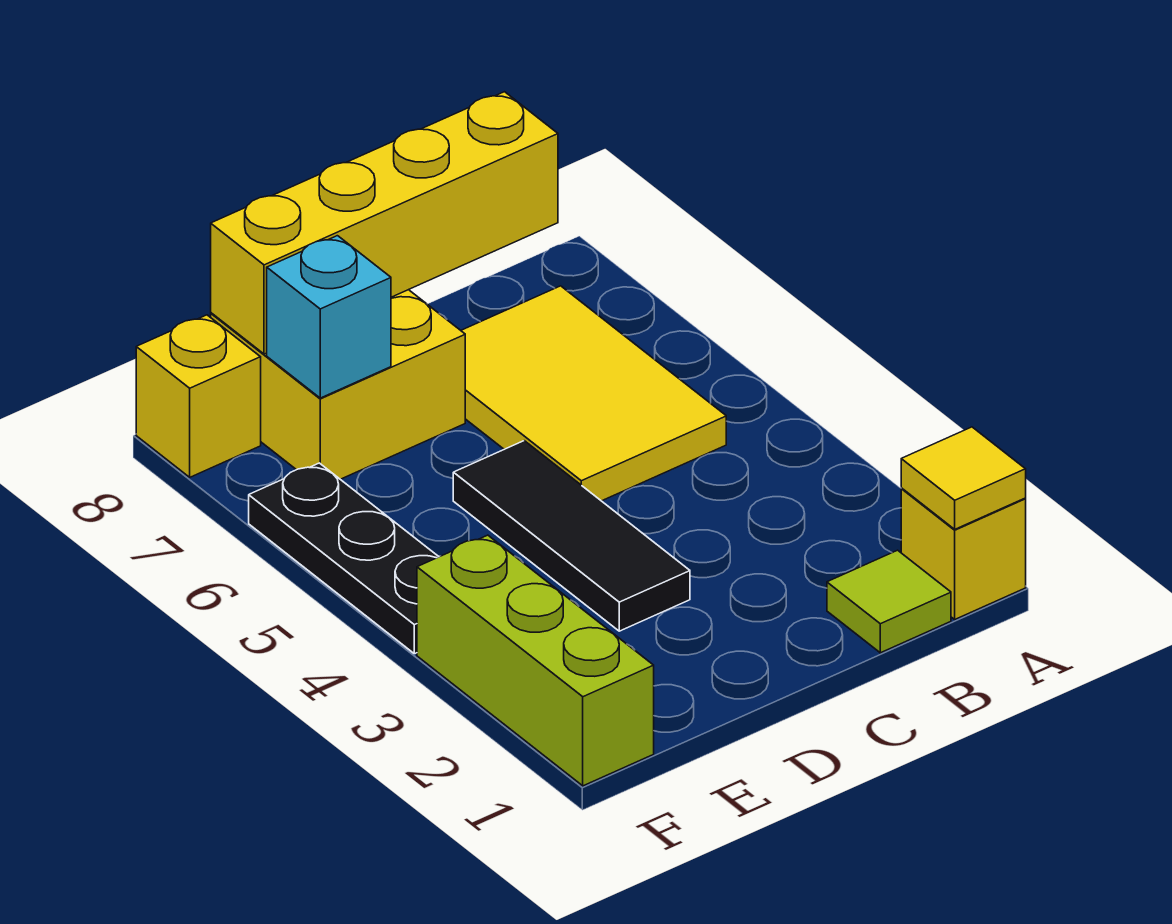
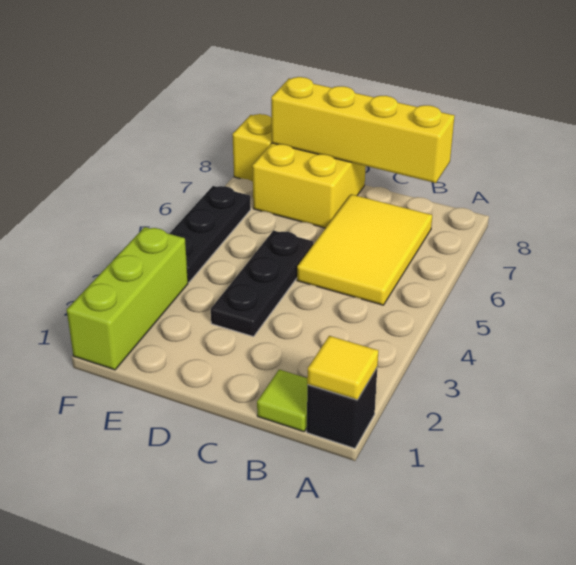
yellow brick A1 level 1 -> black brick A1 level 1
black tile D3:D5 level 1 -> black plate D3:D5 level 1
cyan brick E7 level 2 -> none

